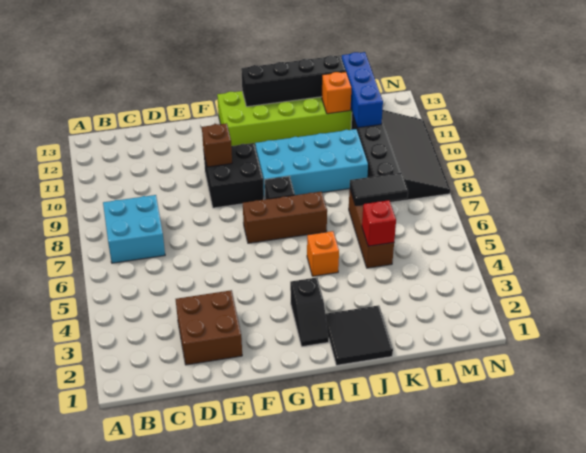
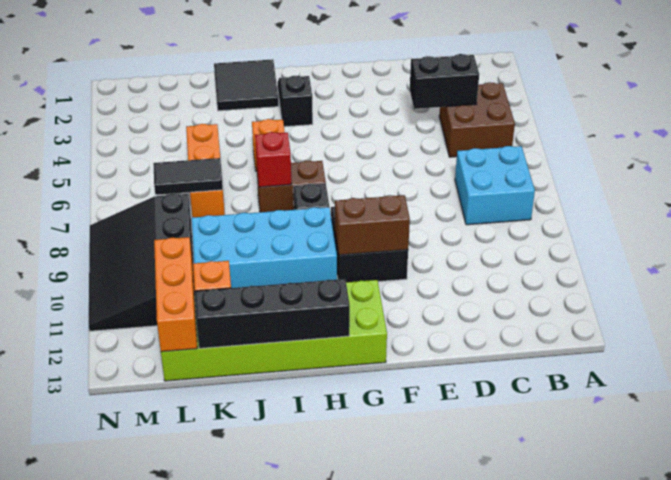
none -> black brick C4:D4 level 2
brown brick D2:E3 level 1 -> brown brick B4:C5 level 1
brown brick F10 level 2 -> brown brick F10:G10 level 2
brown brick G7:I7 level 1 -> brown brick H7:I7 level 1
brown brick K5:K7 level 1 -> orange brick K5:K7 level 1
red brick K5 level 2 -> red brick I7 level 2
blue brick L11:L13 level 2 -> orange brick L11:L13 level 2

